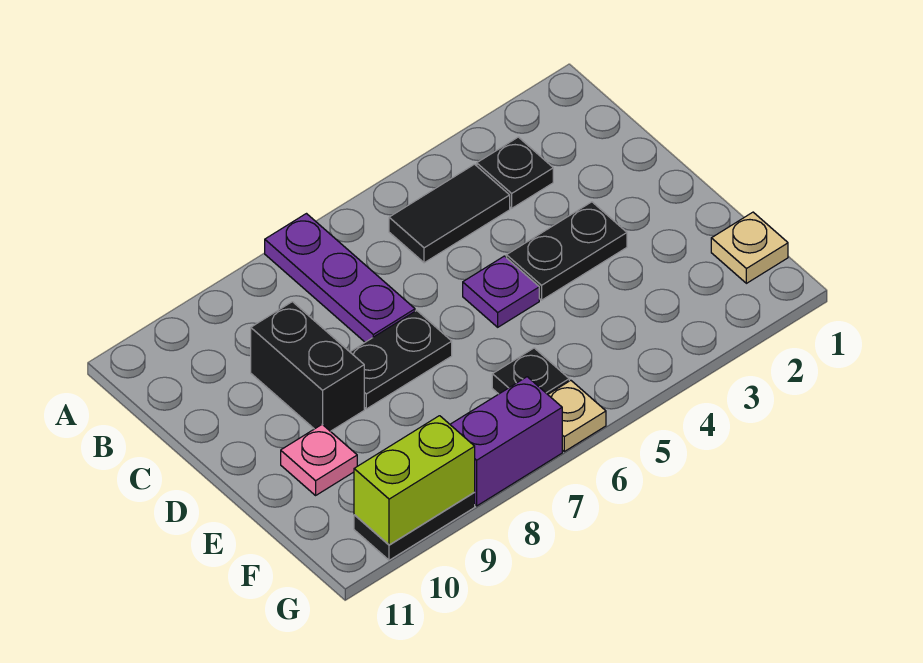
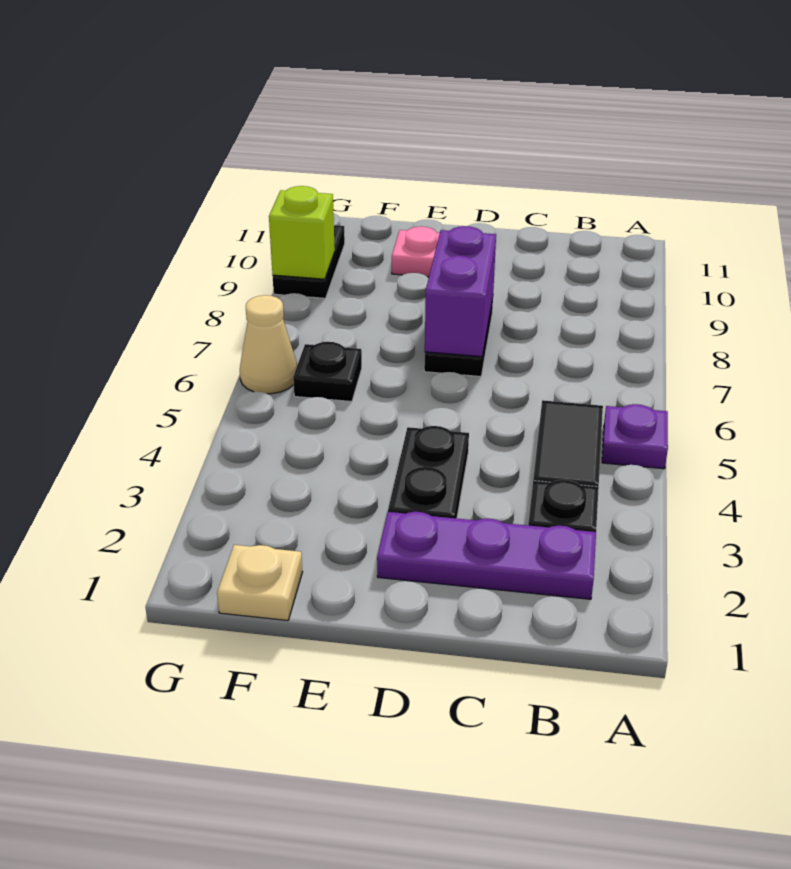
purple plate A7:C7 level 1 -> purple plate B2:D2 level 1
black brick C9:D9 level 1 -> none
purple plate D5 level 1 -> purple plate A5 level 1
tan plate G6 level 1 -> tan cone G6 level 1
purple brick G7:G8 level 1 -> purple brick D7:D8 level 2
lime brick G9:G10 level 2 -> lime brick G9 level 2

